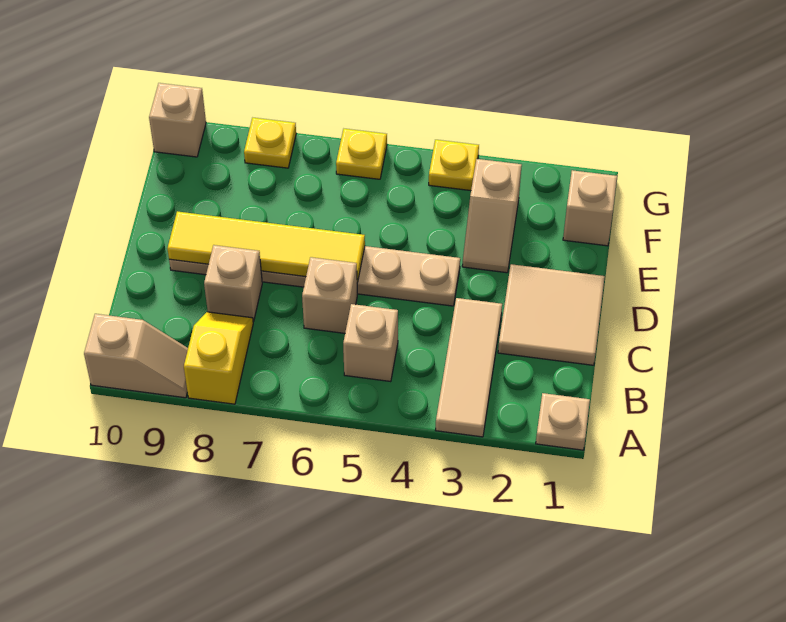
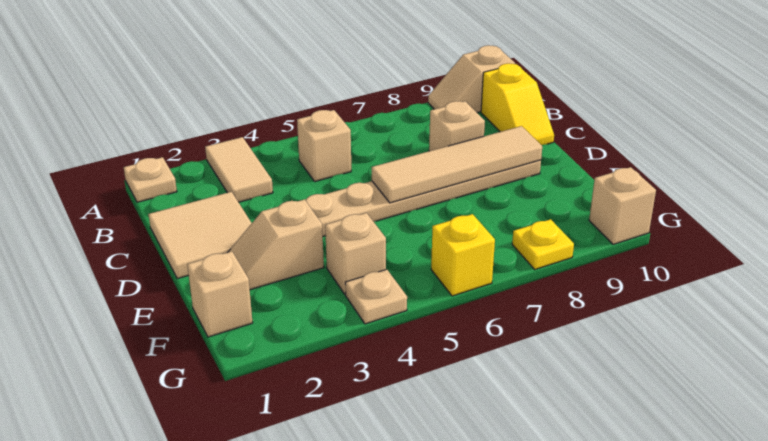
tan tile A3:C3 level 1 -> tan tile A3:B3 level 1
yellow slope A8:B8 level 1 top A -> yellow slope B10:C10 level 1 top B
tan brick C6 level 1 -> tan brick F4 level 1
yellow tile D6:D9 level 2 -> tan tile D6:D9 level 2
tan slope E3:F3 level 1 top F -> tan slope E2:E3 level 1 top 3
yellow plate G4 level 1 -> tan plate G4 level 1
yellow plate G6 level 1 -> yellow brick G6 level 1

